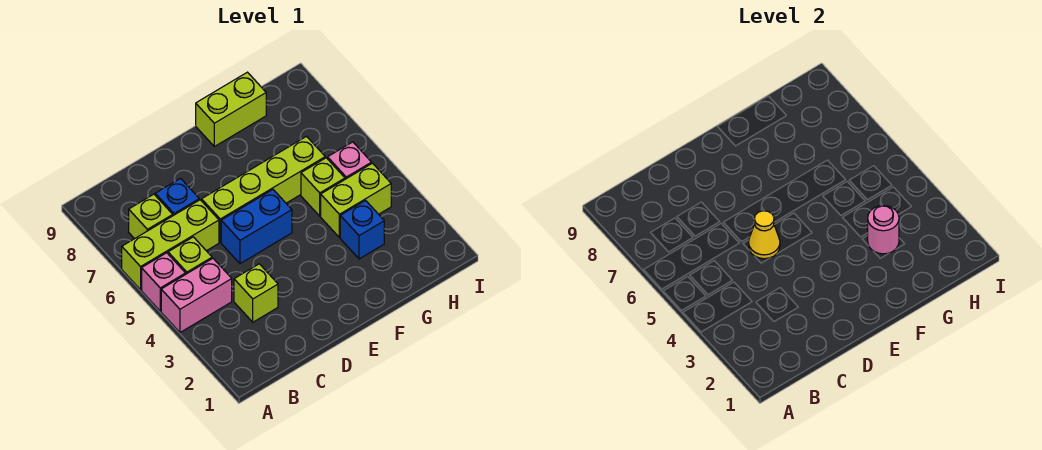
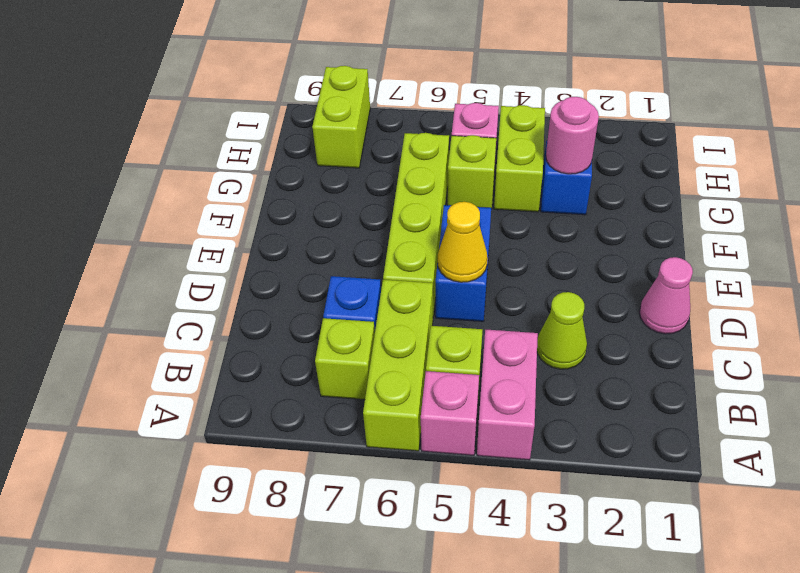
lime brick C3 level 1 -> lime cone C3 level 1
none -> pink cone D1 level 1
lime brick F9:G9 level 1 -> lime brick H8:I8 level 1

